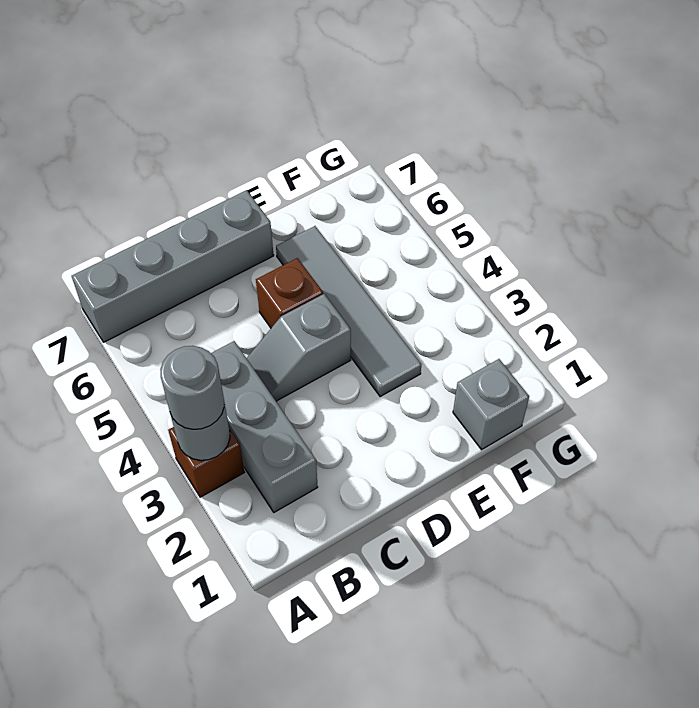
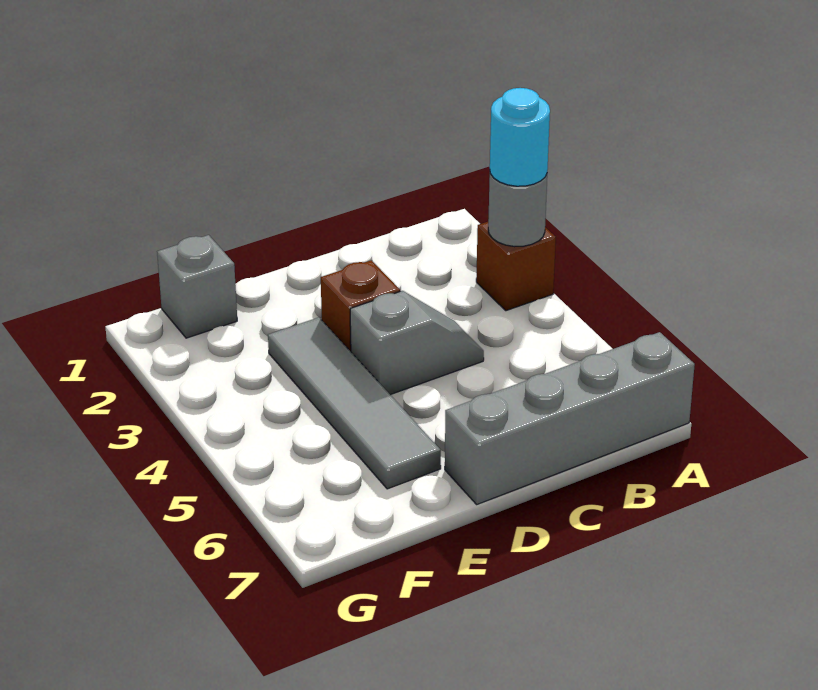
grey round brick A3 level 3 -> cyan round brick A3 level 3
grey brick B2:B4 level 1 -> none
brown brick D5 level 1 -> brown brick D3 level 1

